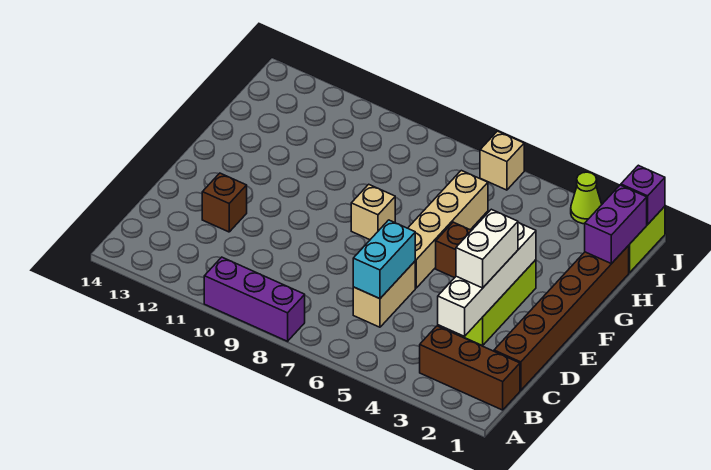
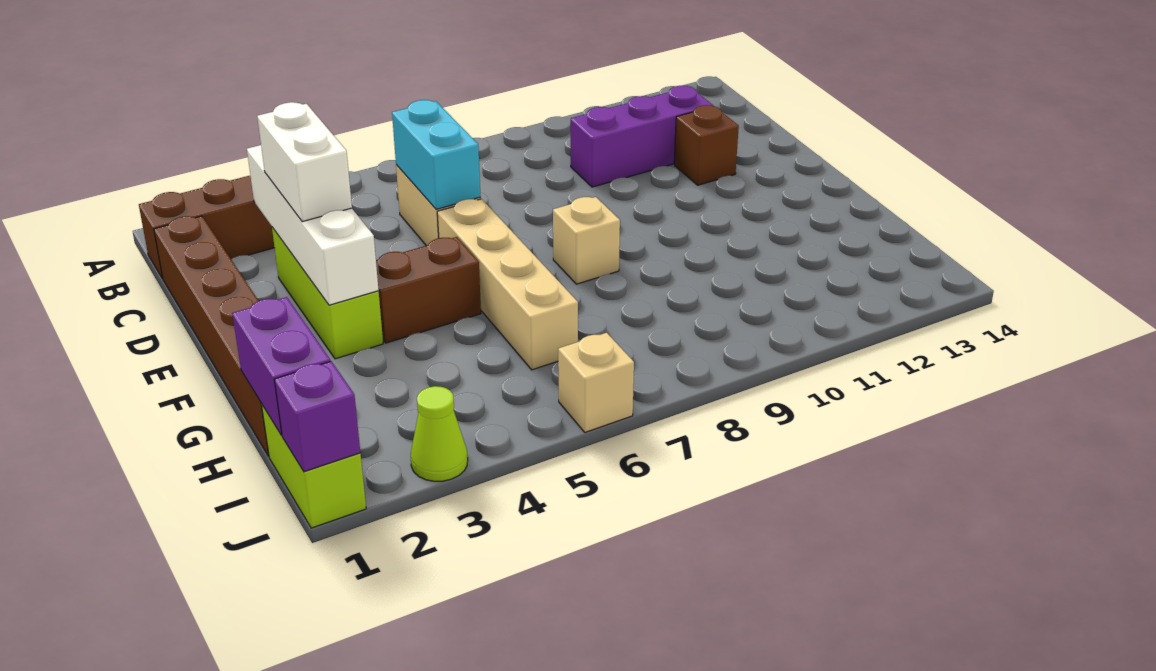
purple brick A8:A10 level 1 -> purple brick C10:C12 level 1

